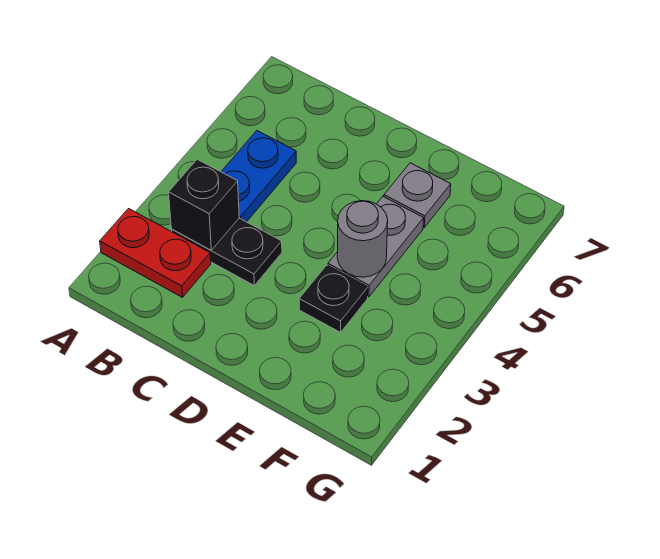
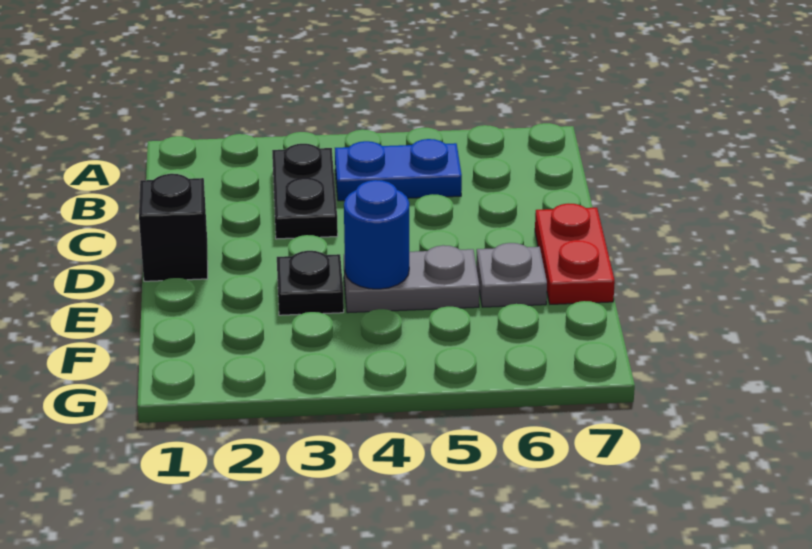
red plate A2:B2 level 1 -> red plate D7:E7 level 1
black brick B3 level 2 -> black brick D1 level 1
grey round brick E4 level 2 -> blue round brick E4 level 2

